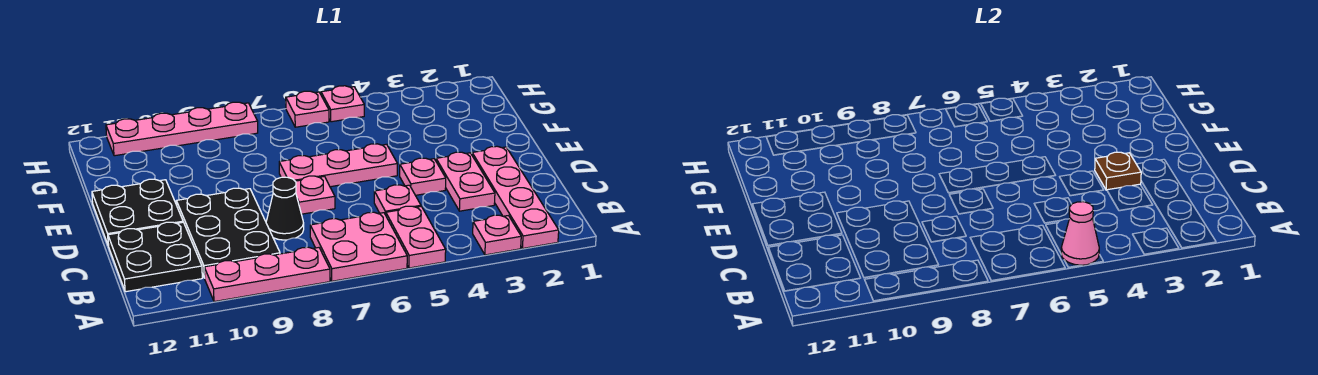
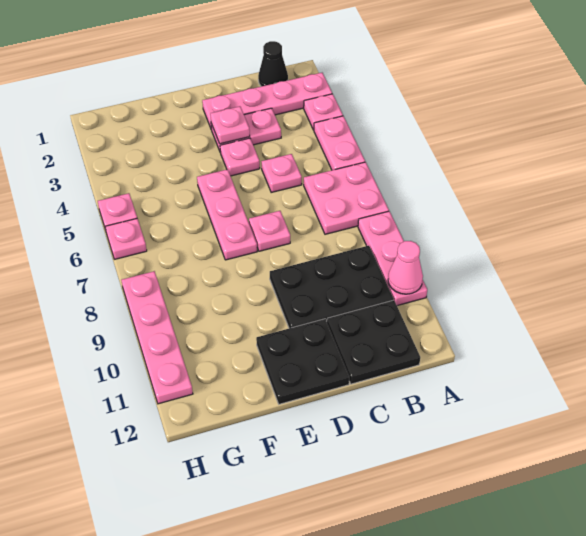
pink plate A5:B5 level 1 -> pink plate A4:A5 level 1
pink cone A5 level 2 -> pink cone A10 level 2
black cone C8 level 1 -> black cone B1 level 1
brown plate D3 level 2 -> pink plate D3 level 2

